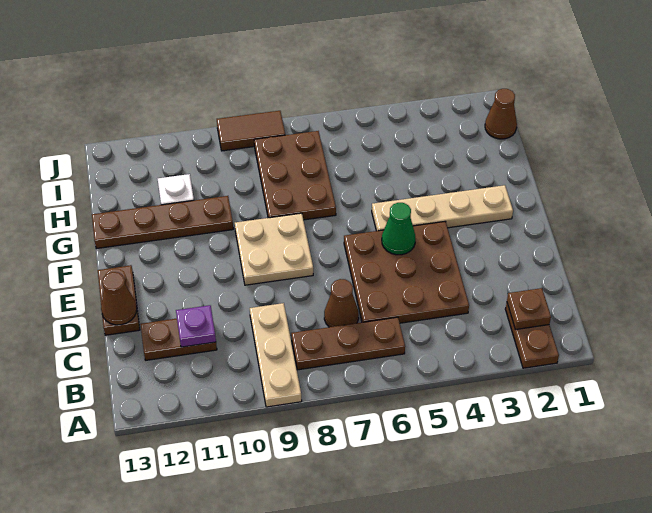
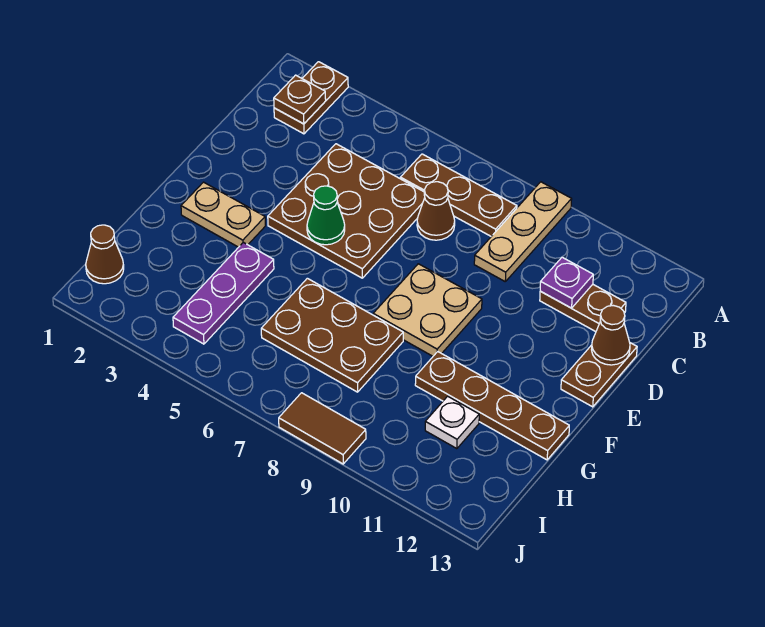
tan plate F2:F5 level 1 -> tan plate F2:F3 level 1
none -> purple plate G4:I4 level 1
brown plate G7:I8 level 1 -> brown plate G6:H8 level 1

